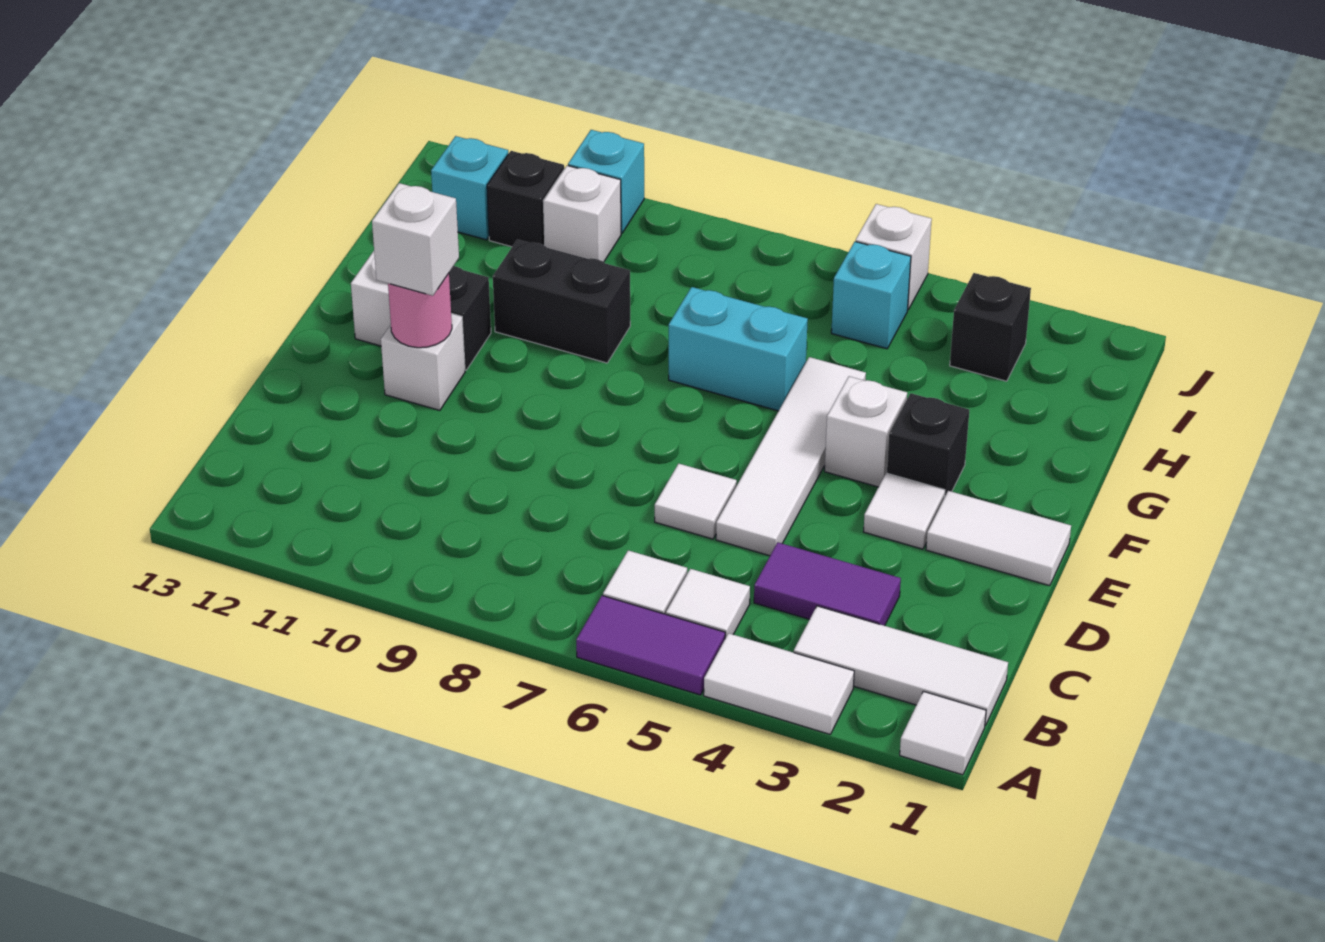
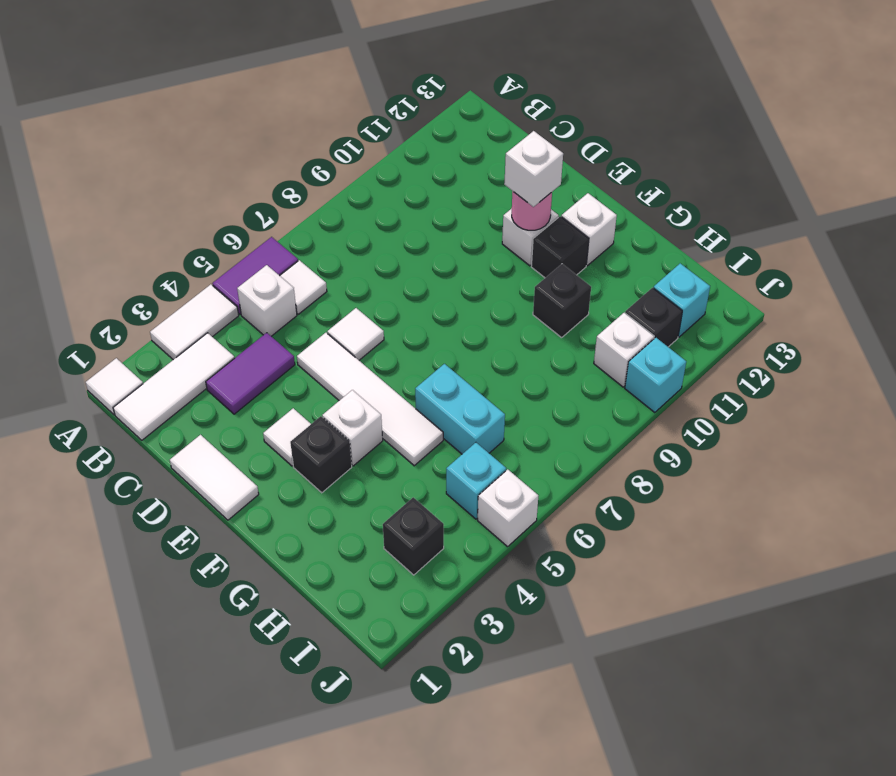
white tile B5 level 1 -> white brick B5 level 1
white tile E1:E2 level 1 -> white tile D1:E1 level 1
cyan brick G6:G7 level 1 -> cyan brick G6:H6 level 1
black brick G9:G10 level 1 -> black brick G10 level 1

